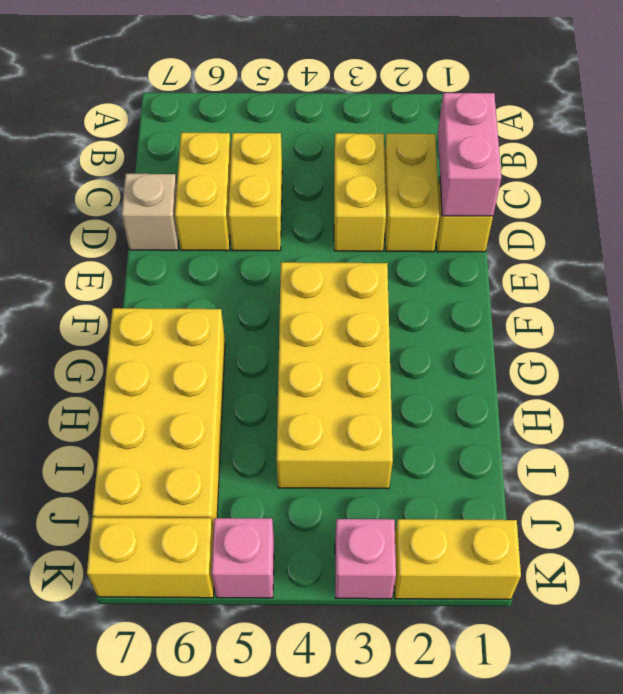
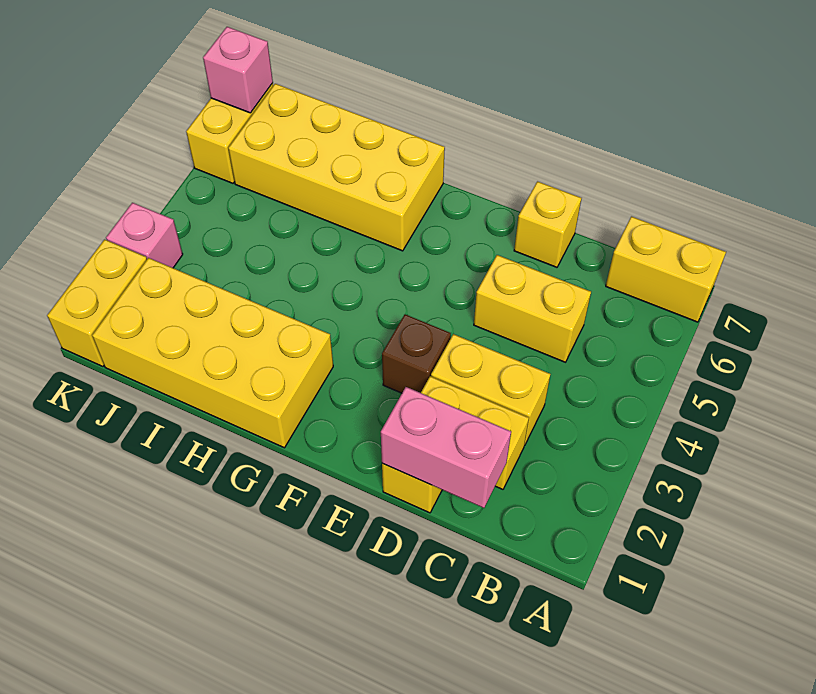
yellow brick C6:D6 level 1 -> yellow brick A7:B7 level 1
tan brick D7 level 1 -> yellow brick D7 level 1
none -> brown brick E3 level 1
yellow brick F3:I4 level 1 -> yellow brick G1:J2 level 1
pink brick K5 level 1 -> pink brick K7 level 2

